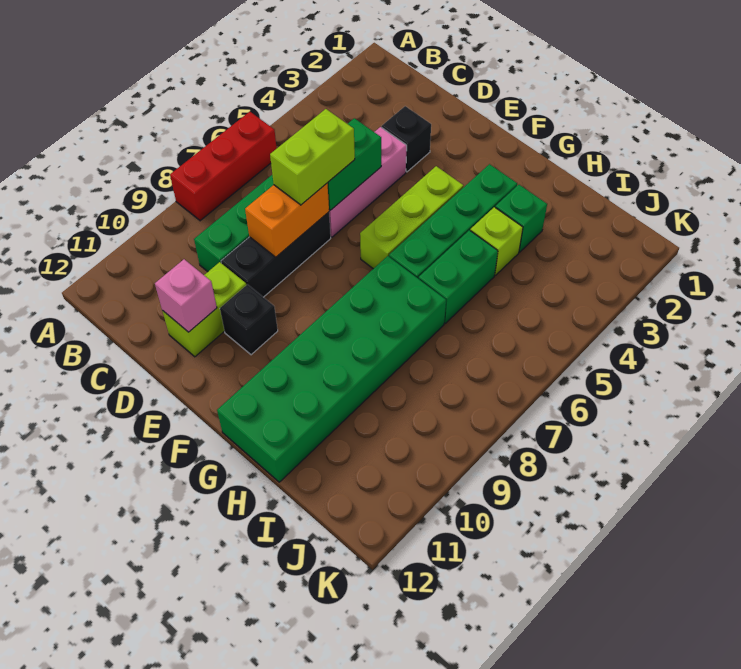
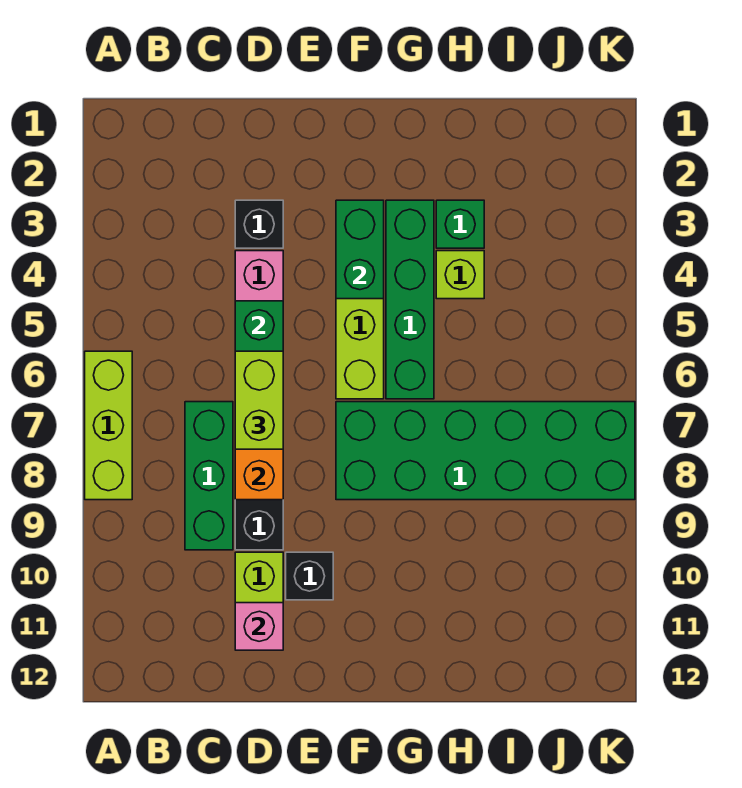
red brick A6:A8 level 1 -> lime brick A6:A8 level 1
green brick G7:H12 level 1 -> green brick F7:K8 level 1
green brick H5:H6 level 1 -> green brick F3:F4 level 2

